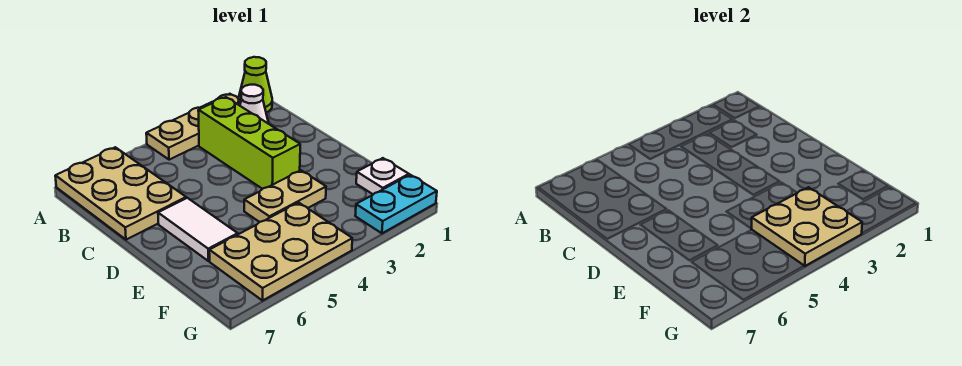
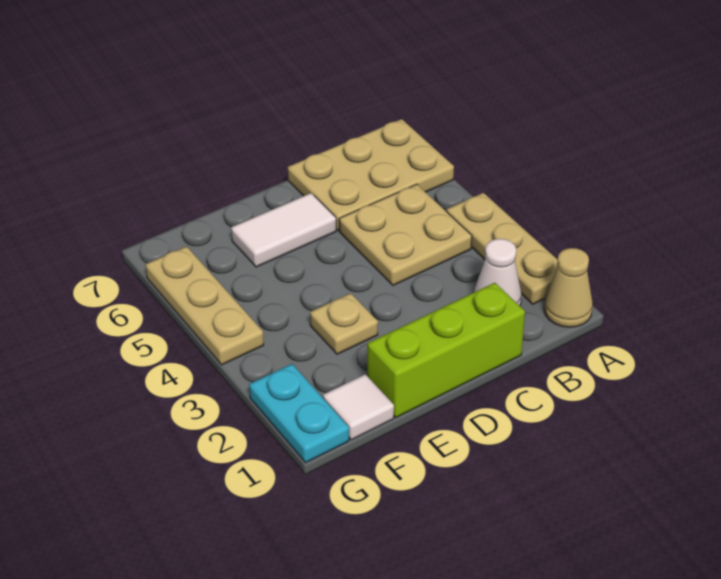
lime cone A1 level 1 -> tan cone A1 level 1
lime brick B3:D3 level 1 -> lime brick C1:E1 level 1
tan plate E3:E4 level 1 -> tan plate E3 level 1
white plate F1 level 1 -> white tile F1 level 1
tan plate F3:G4 level 2 -> tan plate B4:C5 level 1
tan plate F4:G6 level 1 -> tan plate G4:G6 level 1

